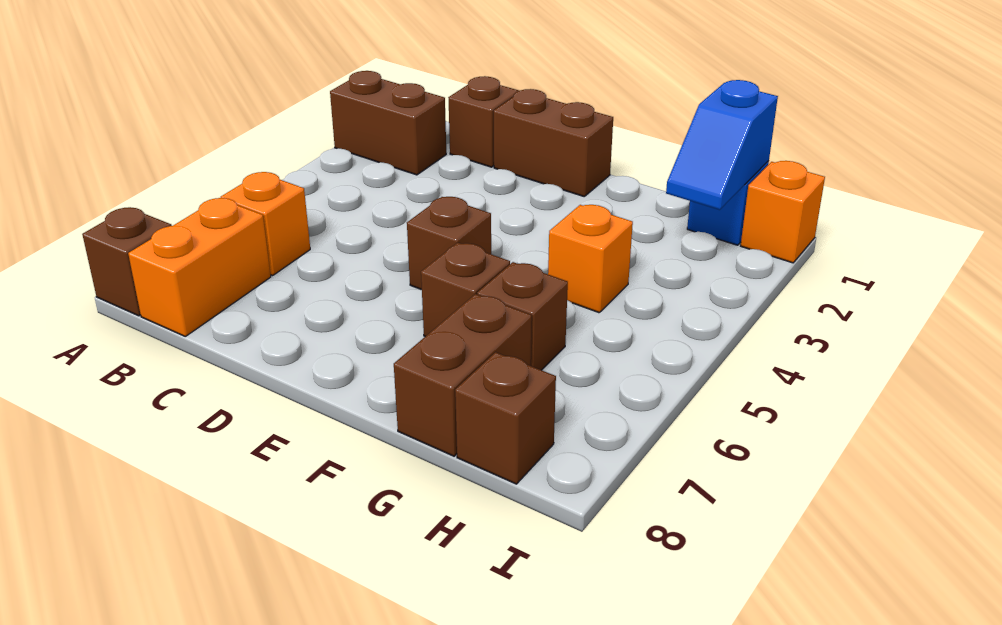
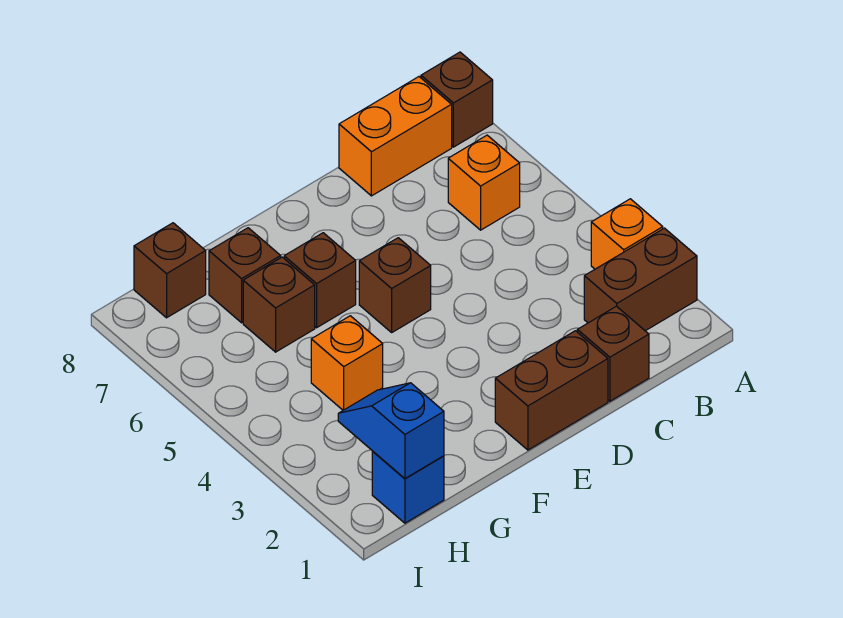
orange brick B7:B8 level 1 -> orange brick B8:C8 level 1
brown brick G7:G8 level 1 -> brown brick G7 level 1
orange brick I1 level 1 -> orange brick A3 level 1

